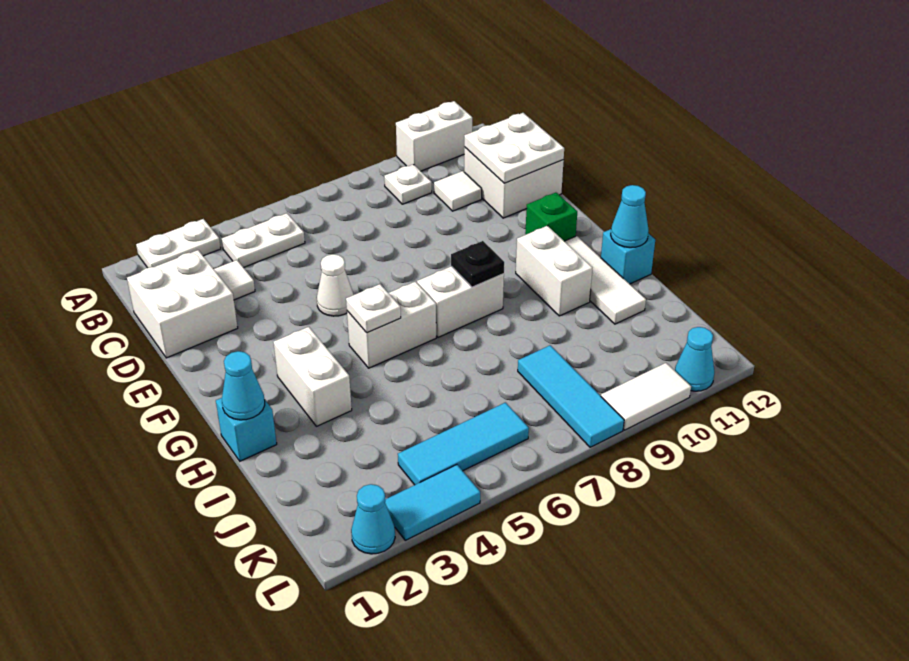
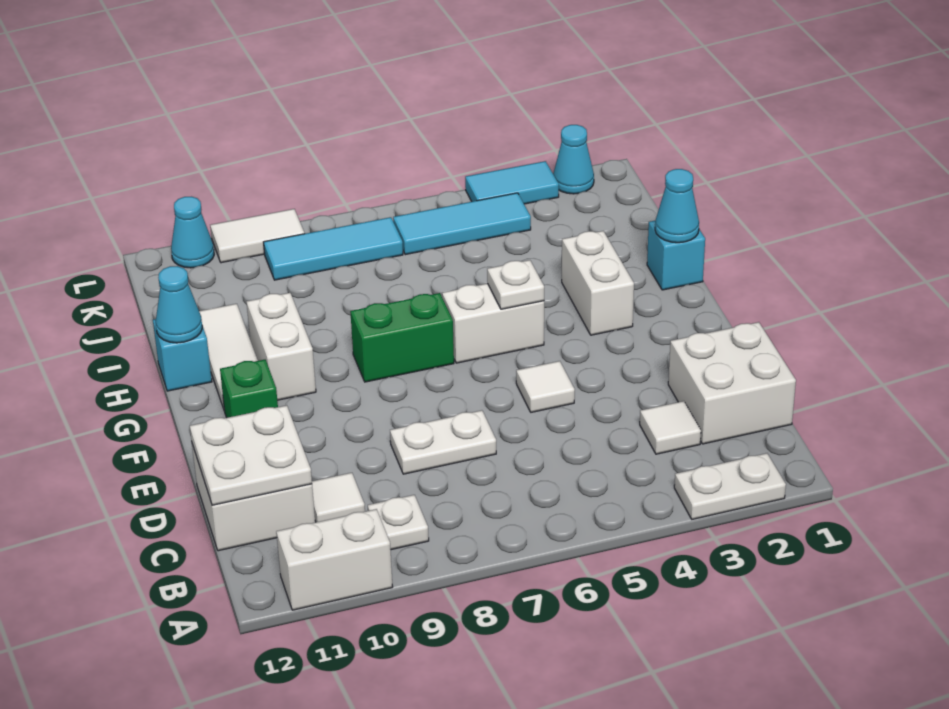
white plate B4:B5 level 1 -> white plate D7:D8 level 1
white cone E5 level 1 -> white tile E5 level 1
white brick G7:G8 level 1 -> green brick G7:G8 level 1
black plate G8 level 2 -> none
cyan tile J8:L8 level 1 -> cyan tile K7:K9 level 1

